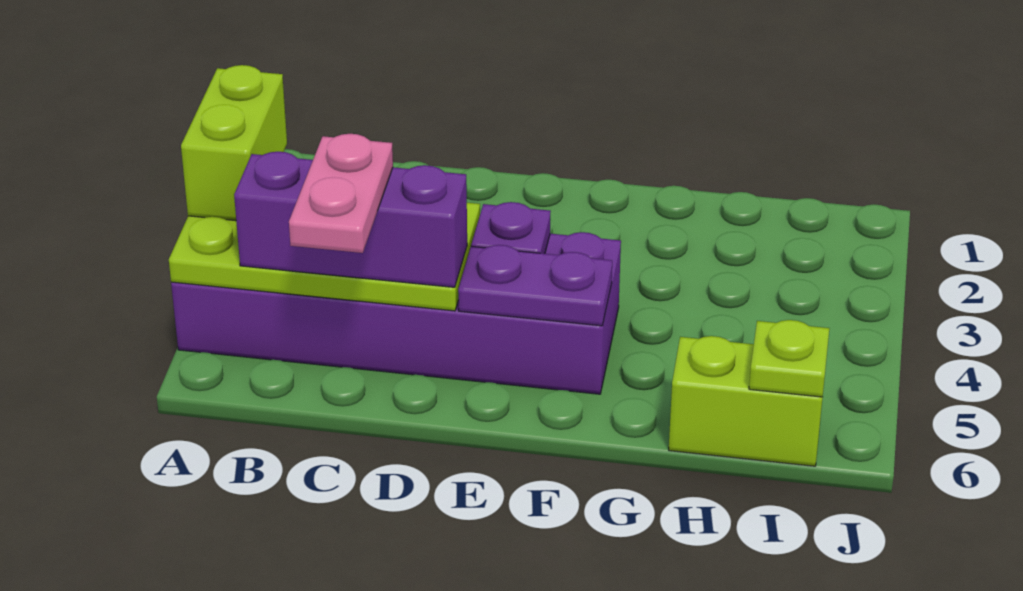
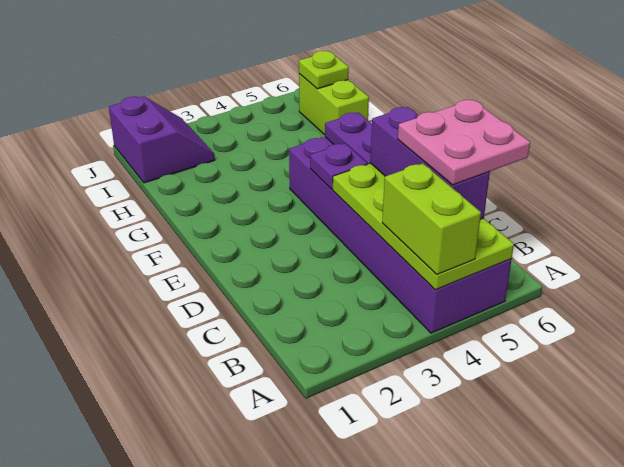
lime brick A3:A4 level 3 -> lime brick A4:B4 level 3
pink plate C5:C6 level 4 -> pink plate B5:C6 level 4
none -> purple slope I1:J2 level 1 top 1

